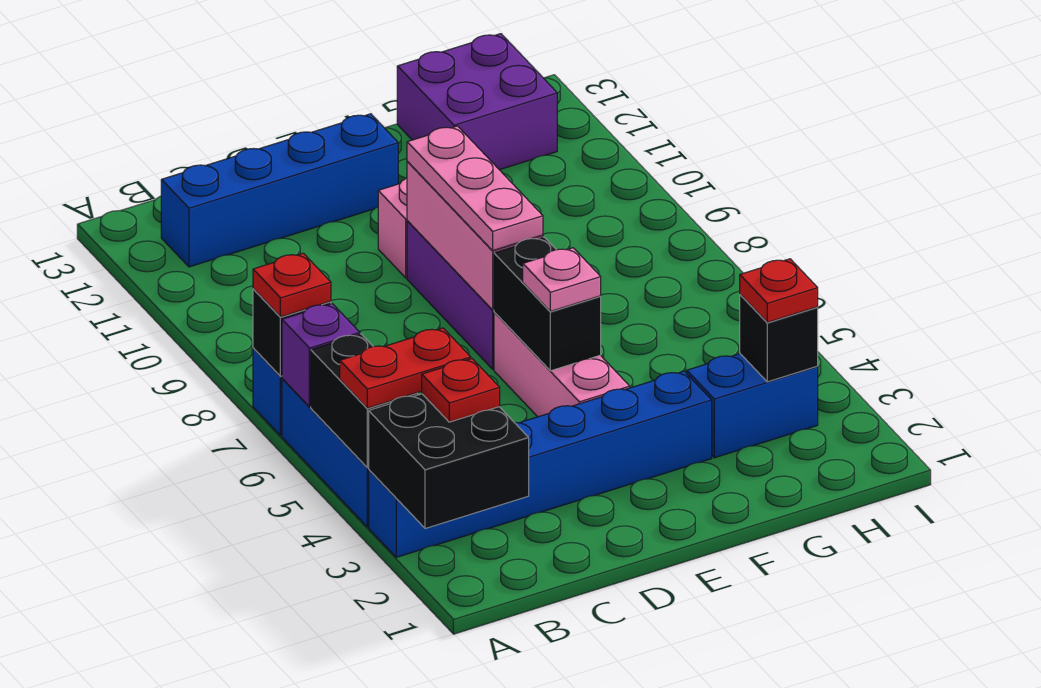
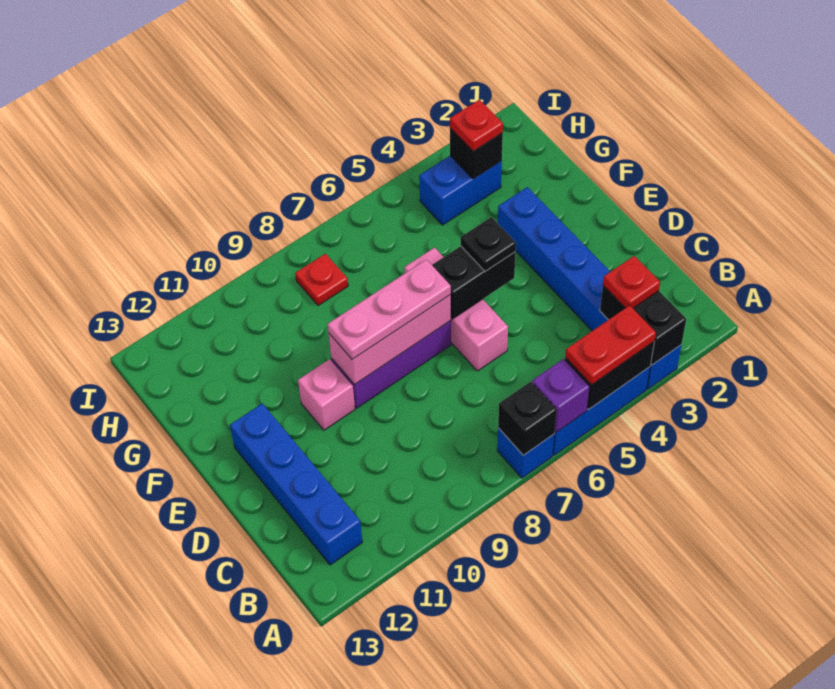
black brick A2:B3 level 2 -> black brick A3:B3 level 2
red plate A4:B4 level 3 -> red plate A4:A5 level 3
red plate A7 level 3 -> red plate H8 level 1
pink brick E4:E6 level 1 -> pink brick D6:F6 level 1
pink plate E5 level 3 -> black plate E5 level 3
blue brick G3:H3 level 1 -> blue brick H3:H4 level 1
purple brick G12:H13 level 1 -> none

